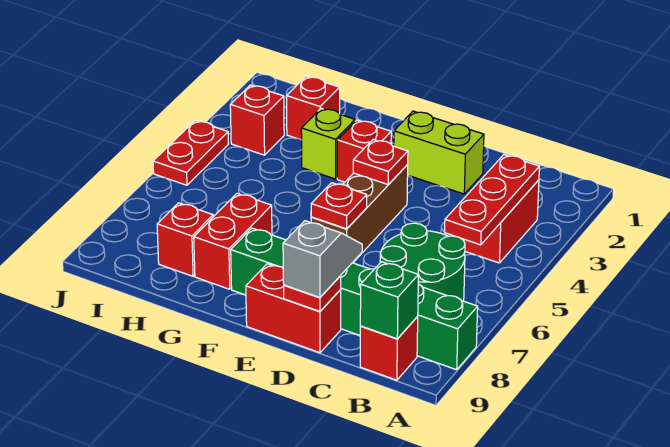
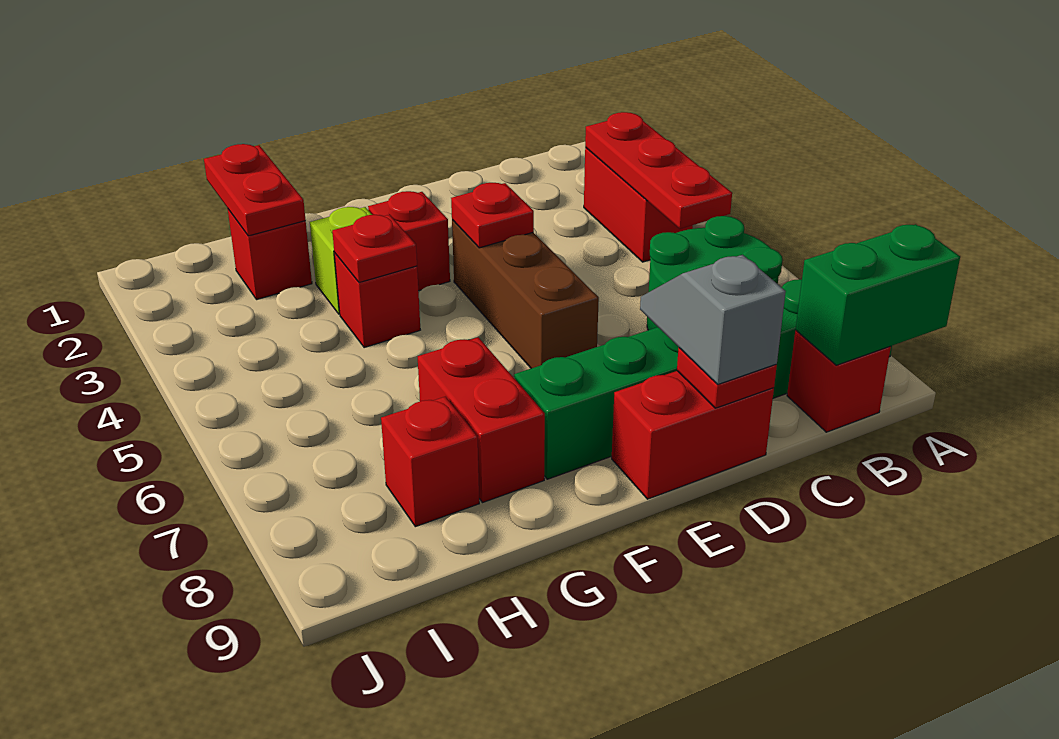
green brick B9 level 2 -> green brick A9:B9 level 2
lime brick D2:E2 level 1 -> none
red plate E6 level 2 -> red plate G4 level 2
red brick I3 level 1 -> red brick G4 level 1
red plate J4:J5 level 1 -> red plate H1:H2 level 2

